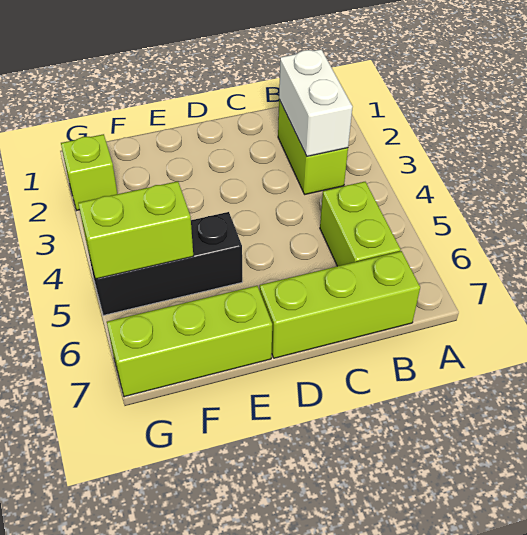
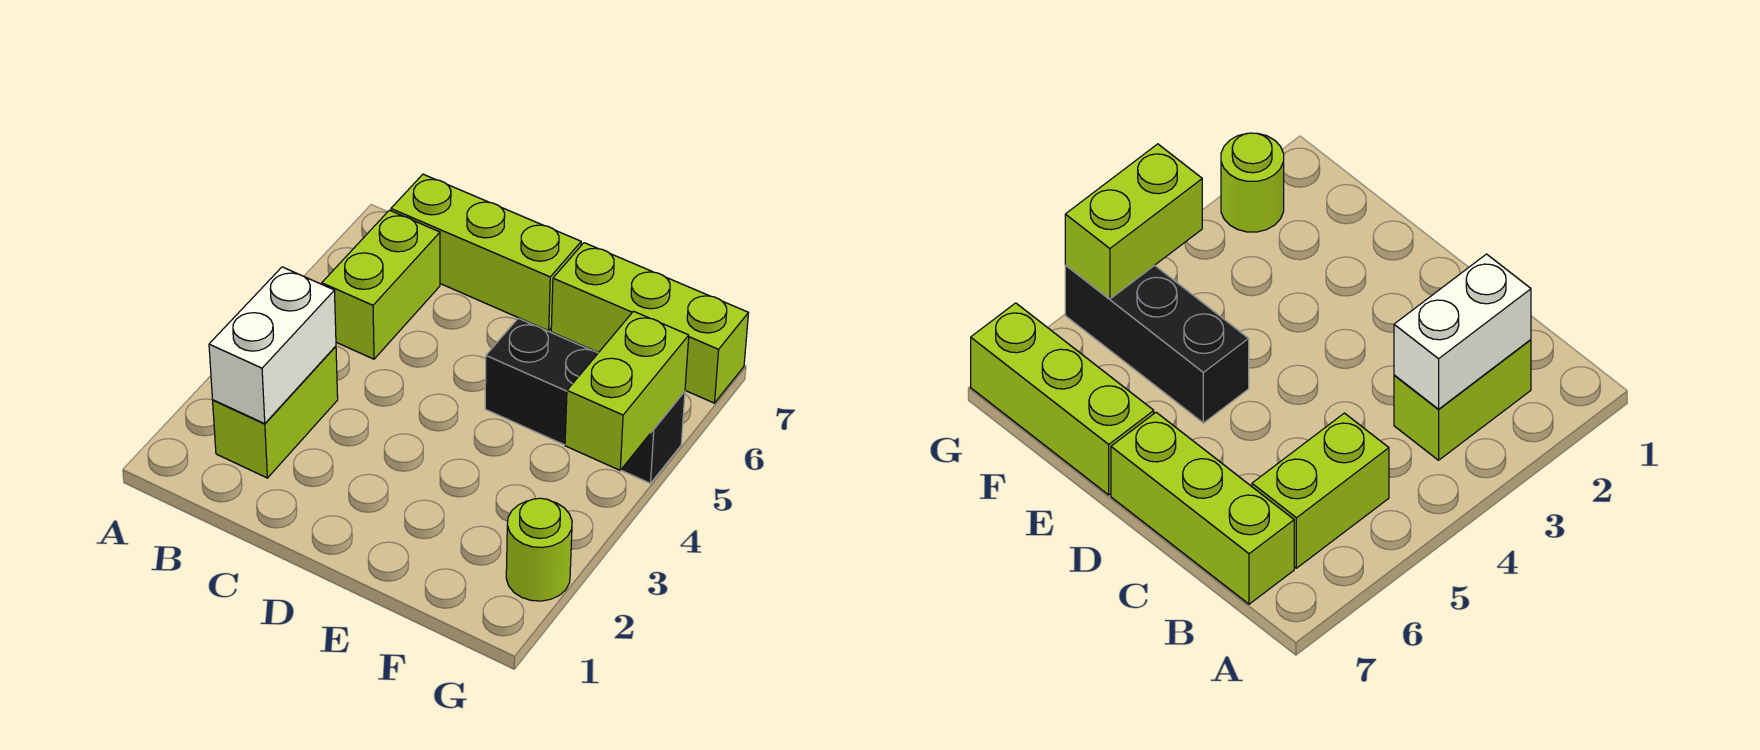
lime brick F5:G5 level 2 -> lime brick G4:G5 level 2
lime brick G2 level 1 -> lime round brick G2 level 1

